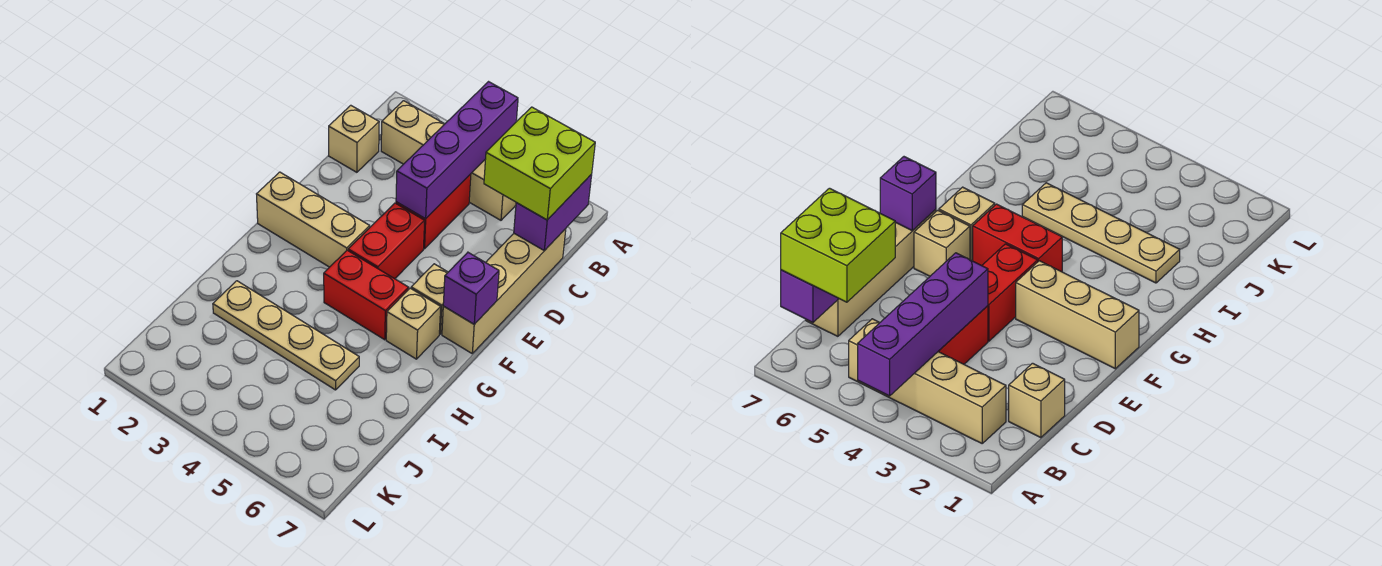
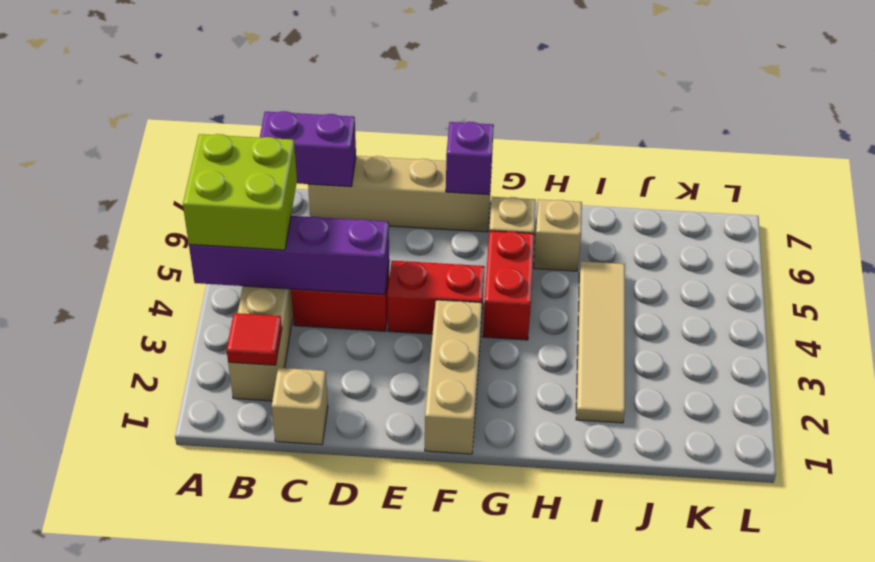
none -> red tile B2 level 2
lime brick B6:C7 level 3 -> lime brick A4:B5 level 3
tan brick F6 level 1 -> tan brick H6 level 1
tan plate I2:I5 level 1 -> tan tile I2:I5 level 1

